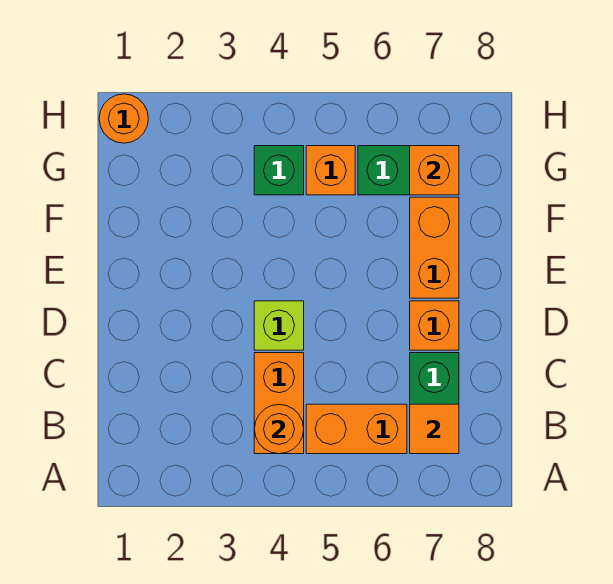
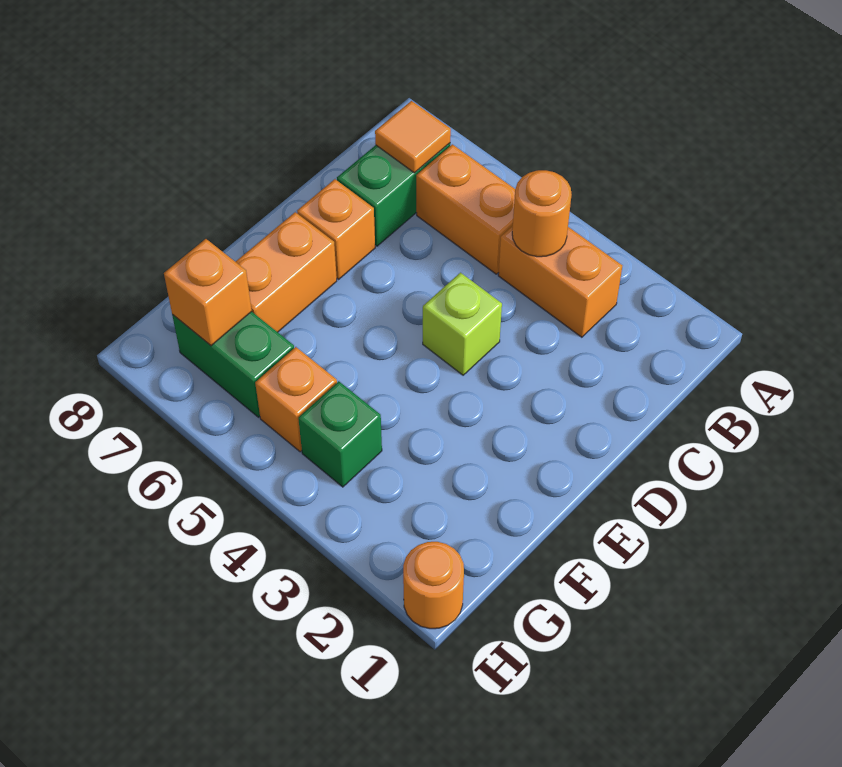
orange brick B4:C4 level 1 -> orange brick B3:B4 level 1

